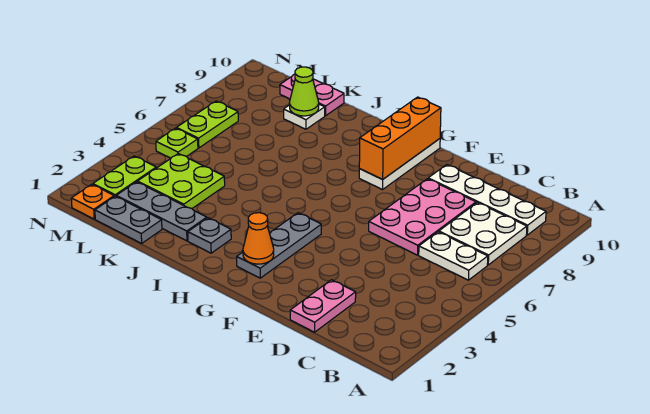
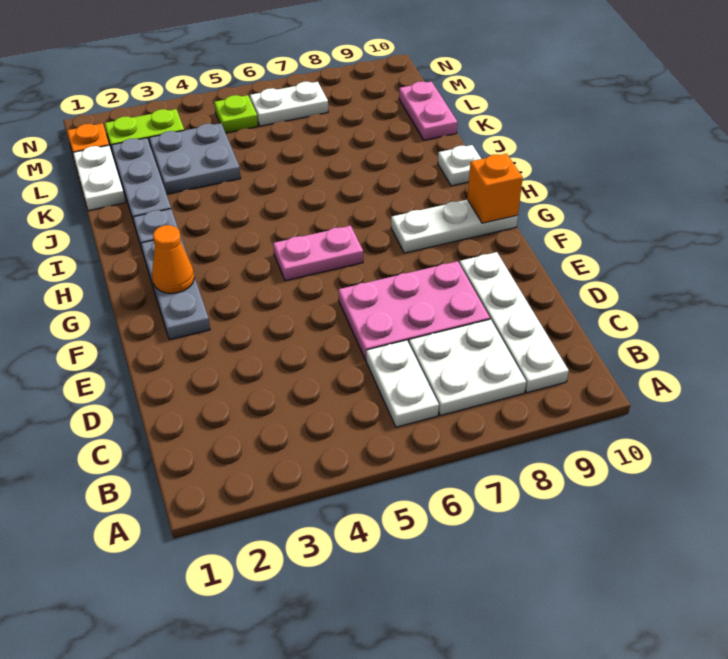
pink plate D1:D2 level 1 -> pink plate G5:G6 level 1
grey plate G2:G4 level 1 -> grey plate F2:H2 level 1
orange brick G8:G10 level 2 -> orange brick G10 level 2
grey plate K1:L1 level 1 -> white plate K1:L1 level 1
lime plate K3:L4 level 1 -> grey plate K3:L4 level 1
white plate K9 level 1 -> white plate I10 level 1
lime cone K9 level 2 -> none
lime plate M6:M7 level 1 -> white plate M6:M7 level 1

